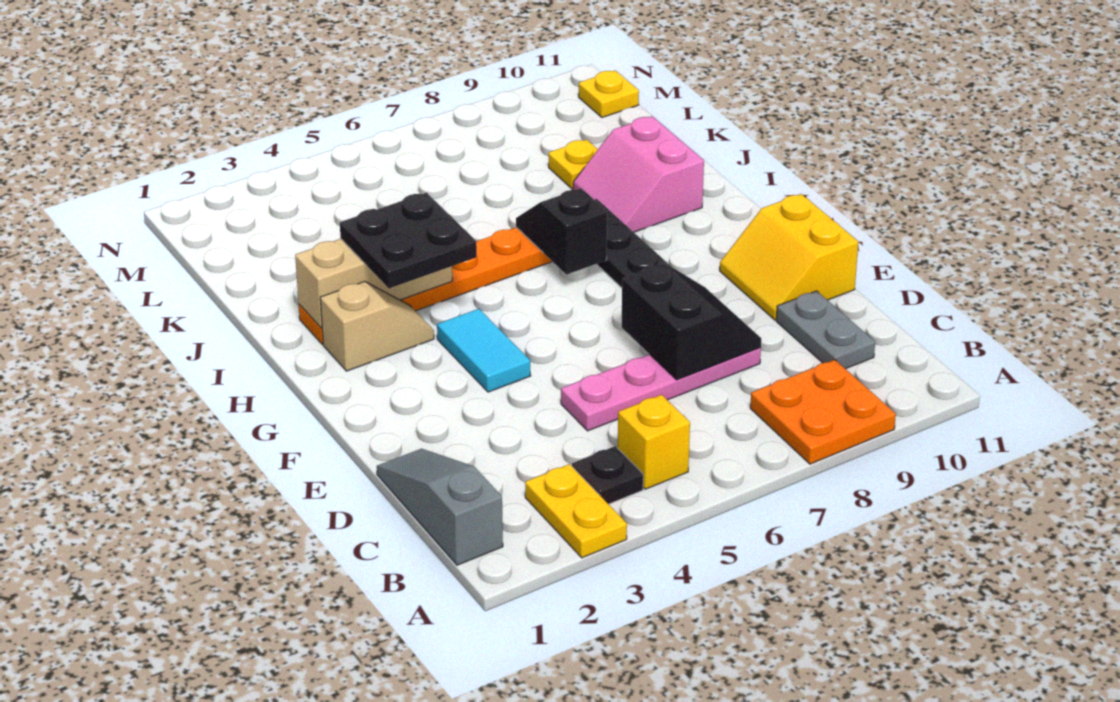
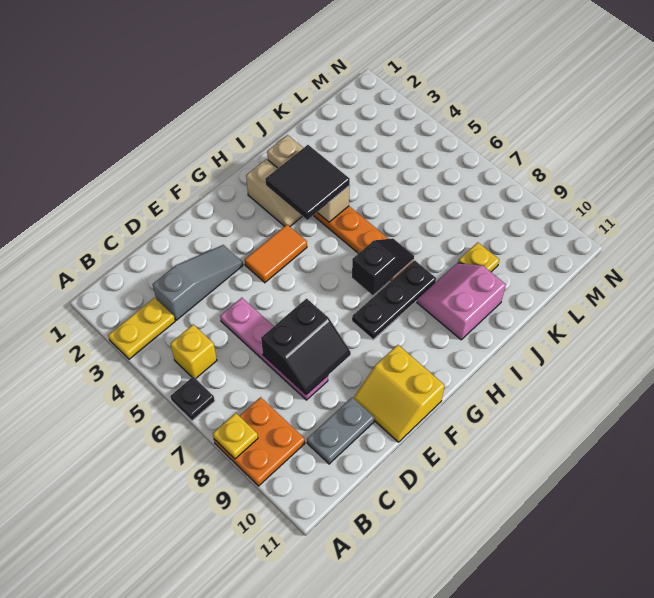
grey slope B1:D1 level 1 top B -> grey slope C3:E3 level 1 top C
black plate B4 level 1 -> black plate A6 level 1
yellow slope E10:F11 level 1 top 11 -> yellow slope E10:F11 level 1 top F
cyan tile F4:G4 level 1 -> orange tile F4:G4 level 1
black plate H3:I4 level 3 -> black tile H3:I4 level 3
yellow plate M11 level 1 -> yellow plate A8 level 2

